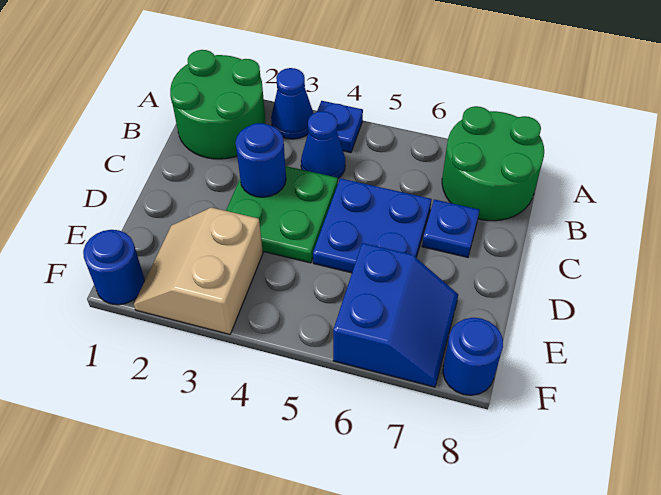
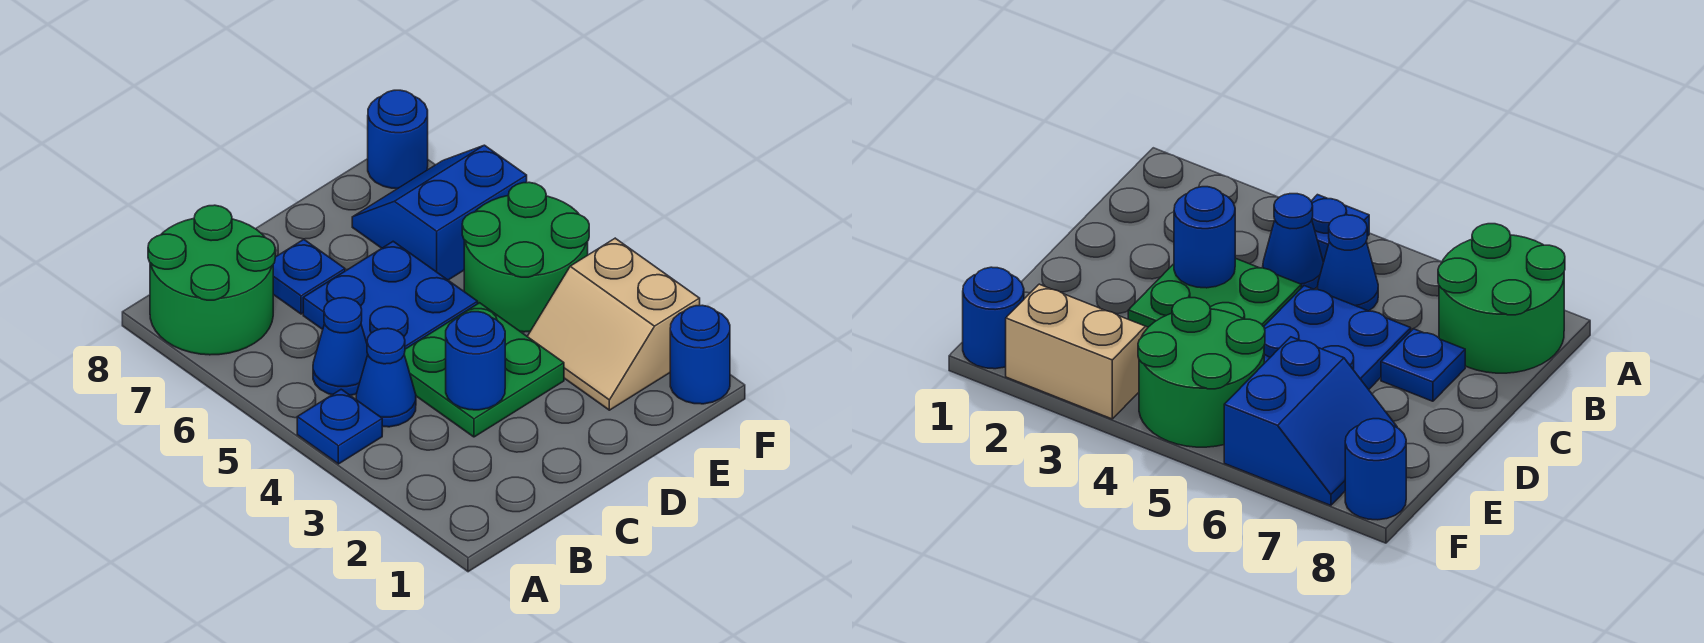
green round brick A1:B2 level 1 -> green round brick E4:F5 level 1
blue cone A3 level 1 -> blue cone B5 level 1
tan slope E2:F3 level 1 top 3 -> tan slope E2:F3 level 1 top F

